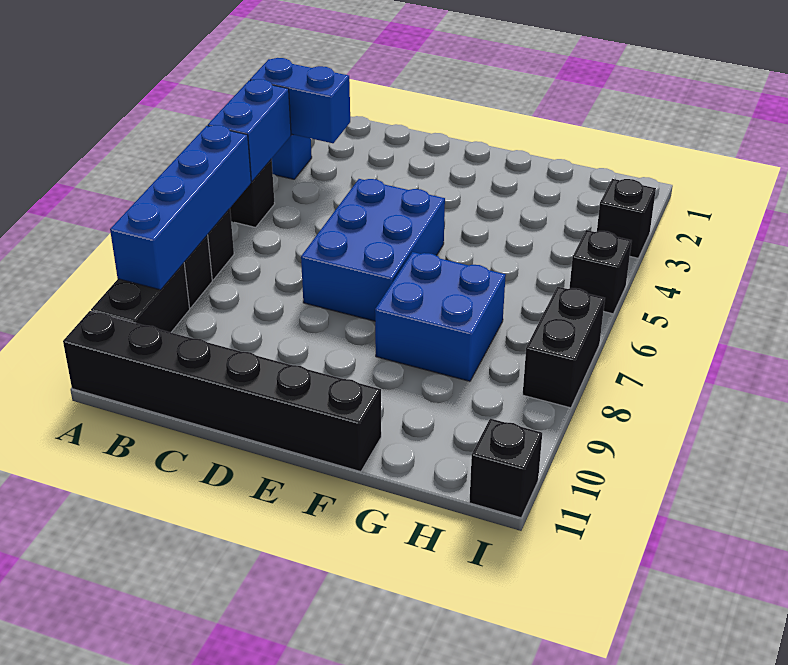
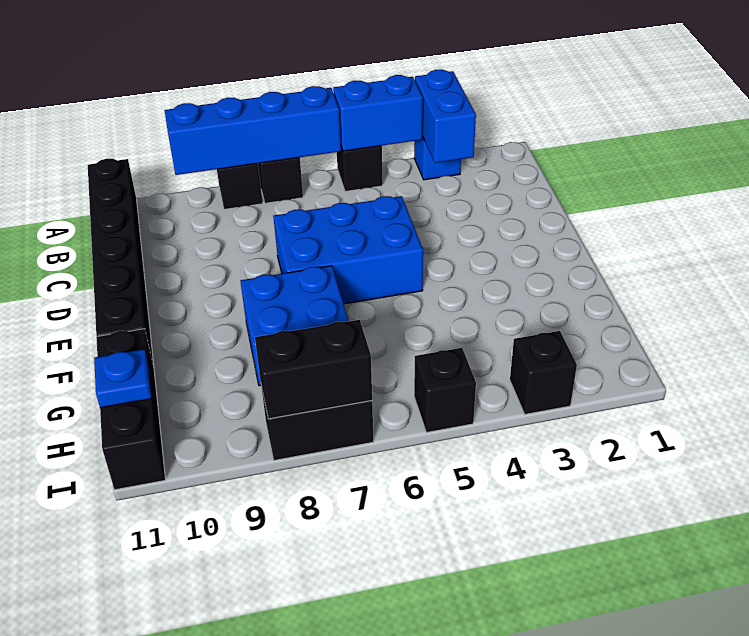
black brick A9:A10 level 1 -> black brick I7:I8 level 2
none -> blue plate H11 level 2
black brick I11 level 1 -> black brick G11:I11 level 1

